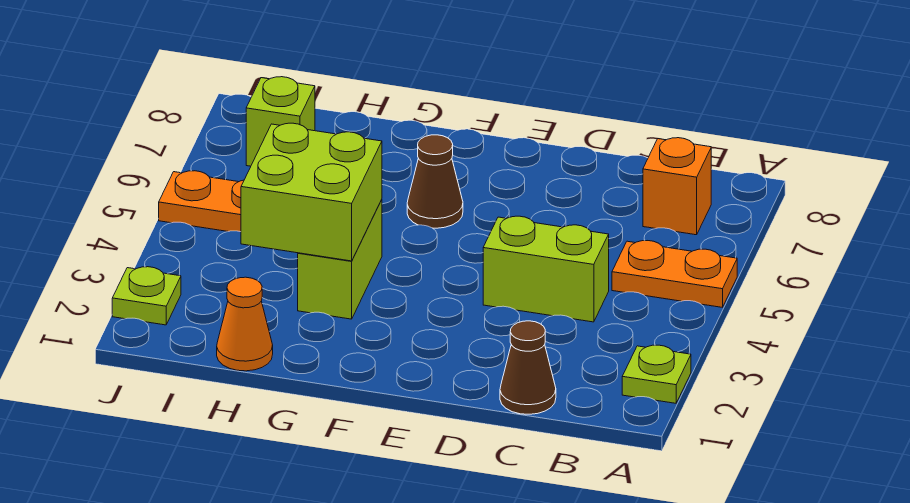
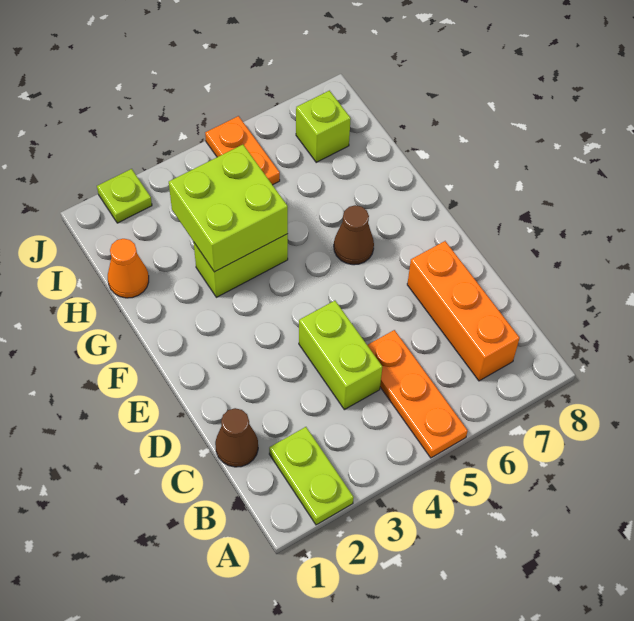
lime plate A2 level 1 -> lime plate A2:B2 level 1
orange plate A5:B5 level 1 -> orange plate A5:C5 level 1
orange brick B7 level 1 -> orange brick B7:D7 level 1

